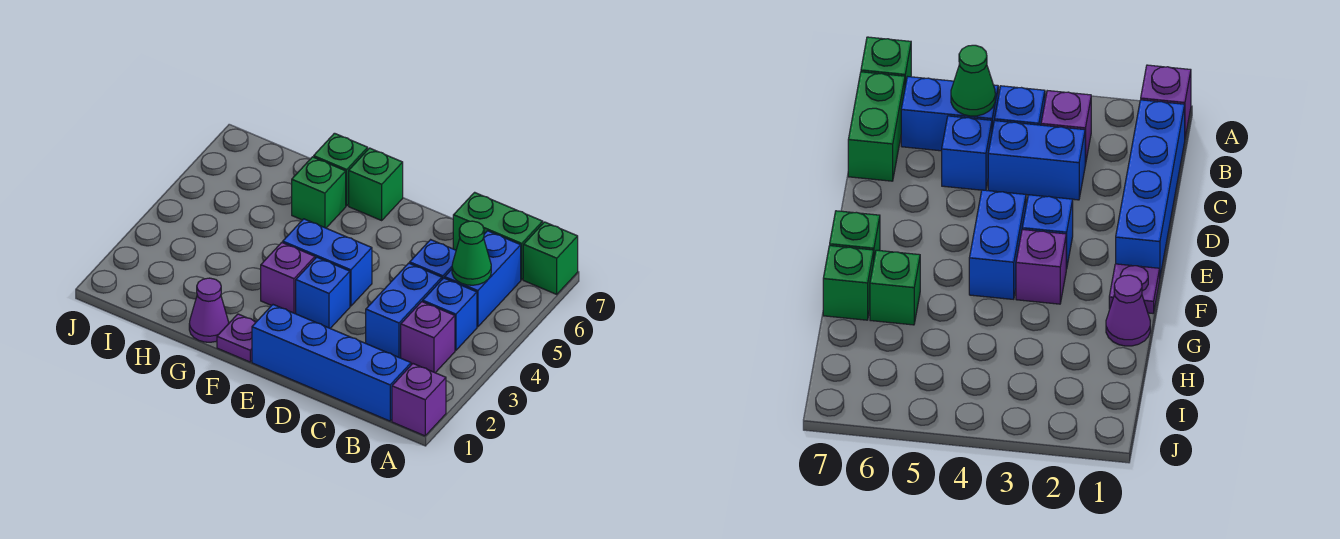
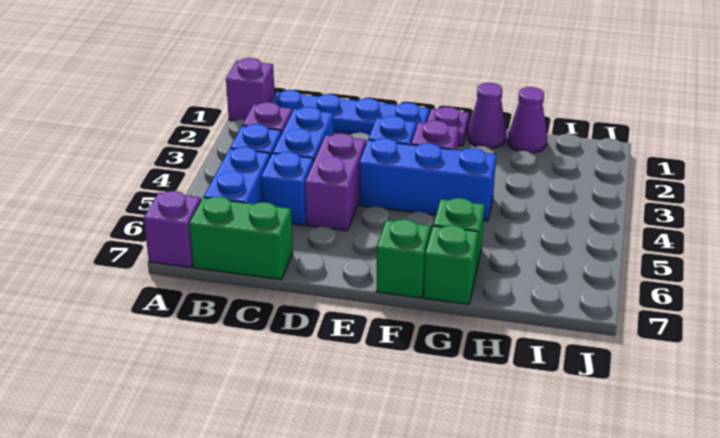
green brick A7 level 1 -> purple brick A7 level 1
blue brick B1:E1 level 1 -> blue plate B1:E1 level 1
green cone B5 level 2 -> none
none -> purple brick D4:D5 level 1
blue brick E4:F4 level 1 -> blue brick E4:G4 level 1
none -> purple cone H1 level 1

